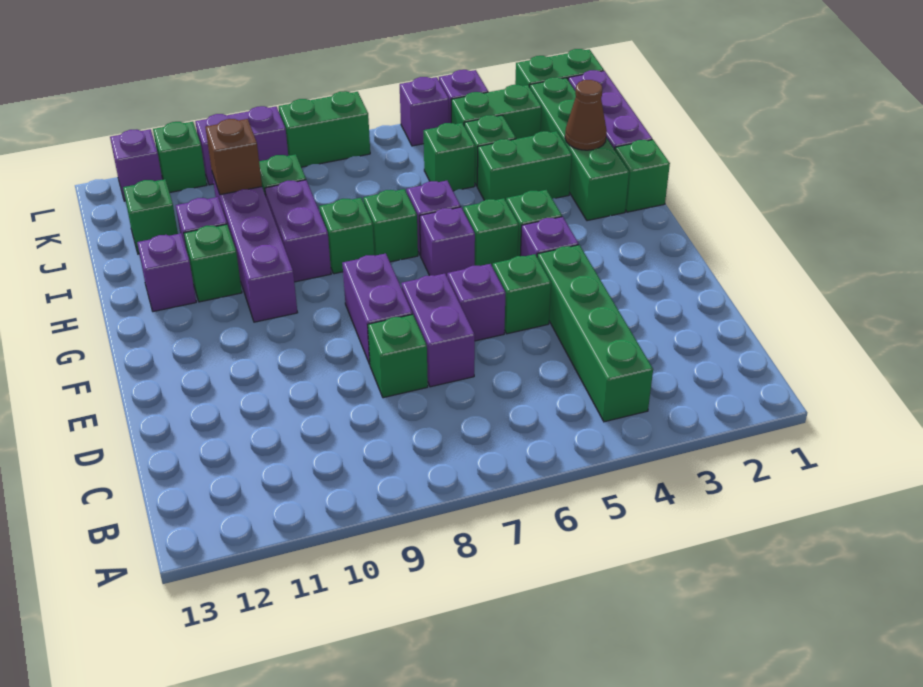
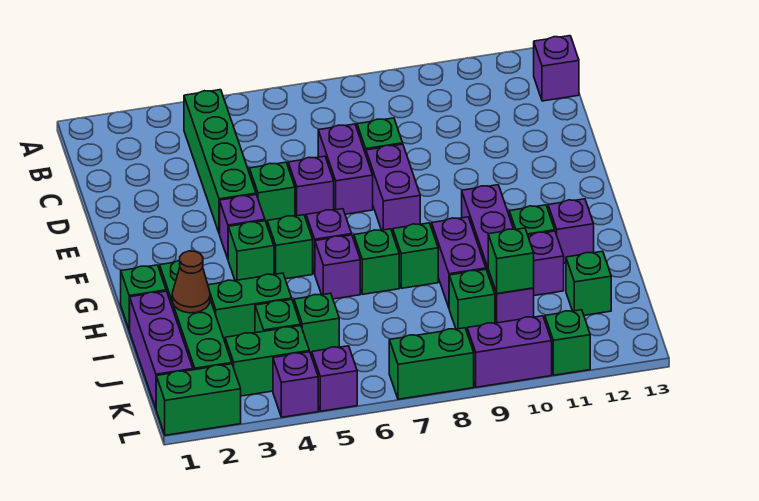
brown brick J10 level 2 -> green brick J10 level 2
purple brick L12 level 1 -> purple brick B13 level 1

